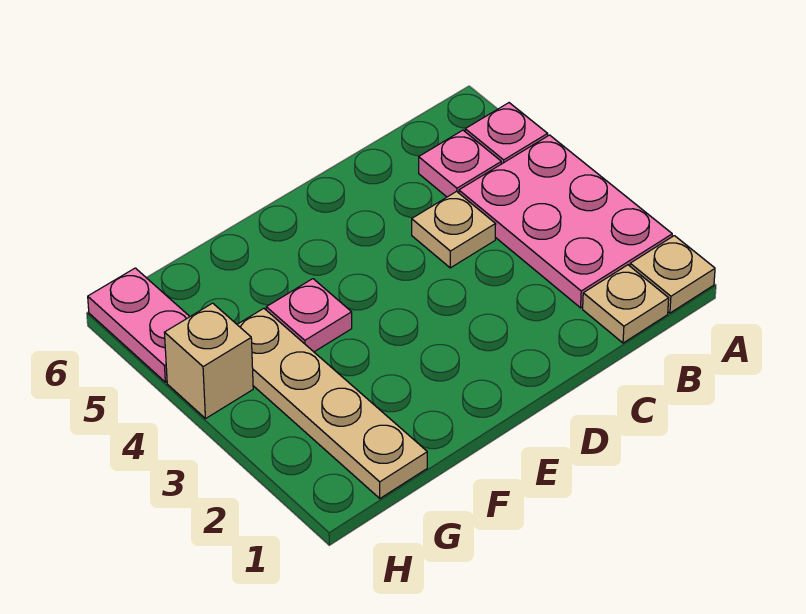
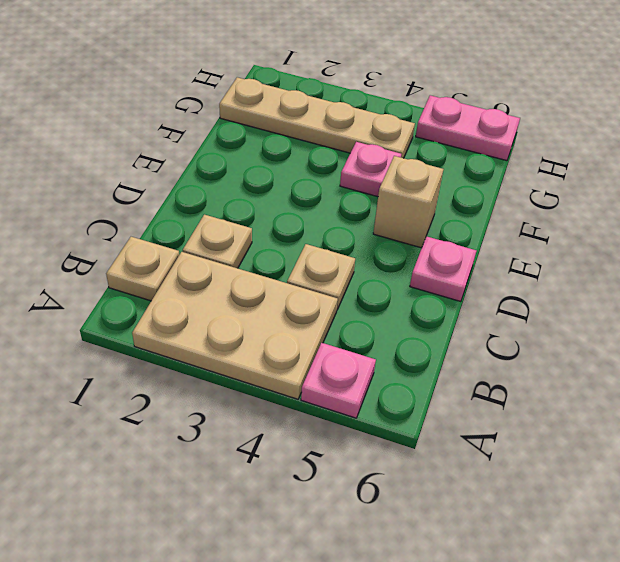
tan plate A1 level 1 -> tan plate C2 level 1
pink plate A2:B4 level 1 -> tan plate A2:B4 level 1
pink plate B5 level 1 -> pink plate D6 level 1
tan brick H4 level 1 -> tan brick E5 level 1

